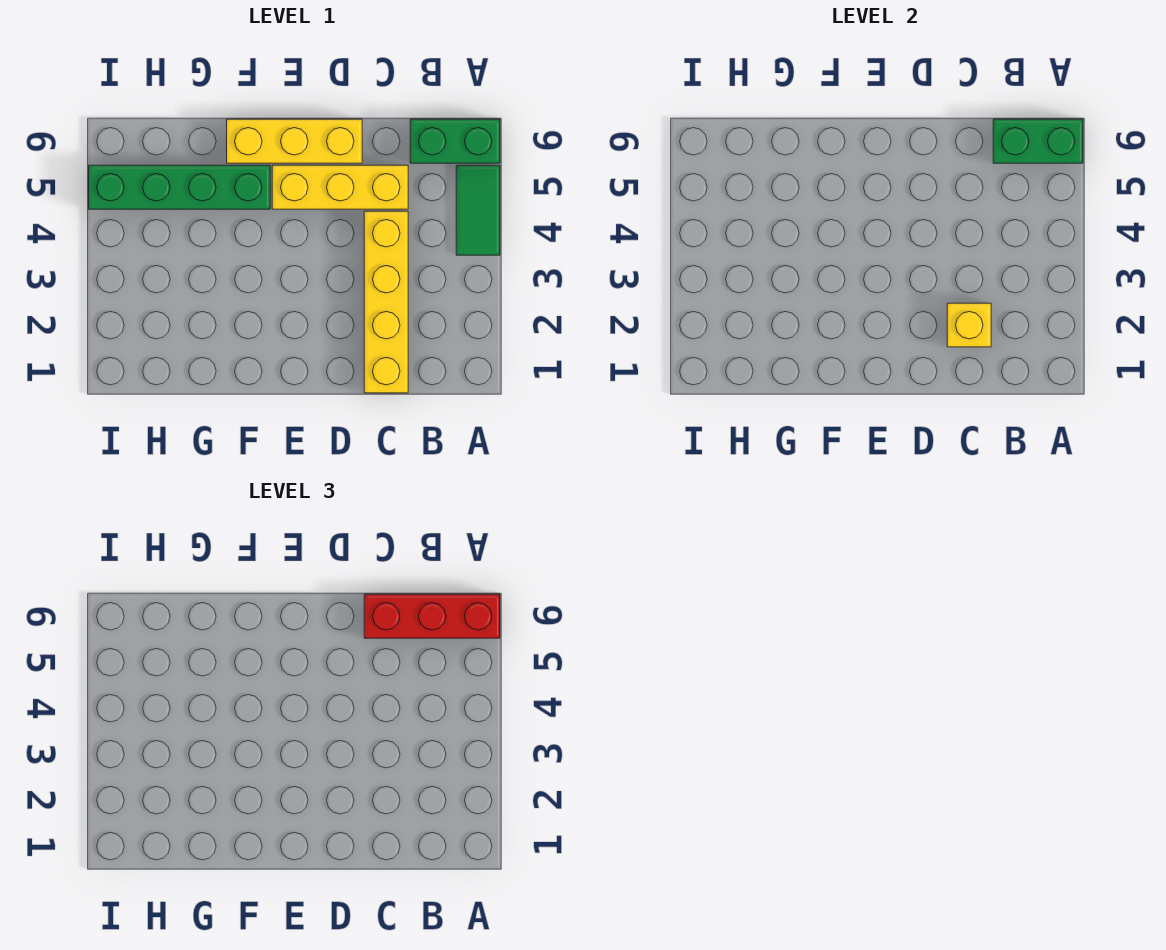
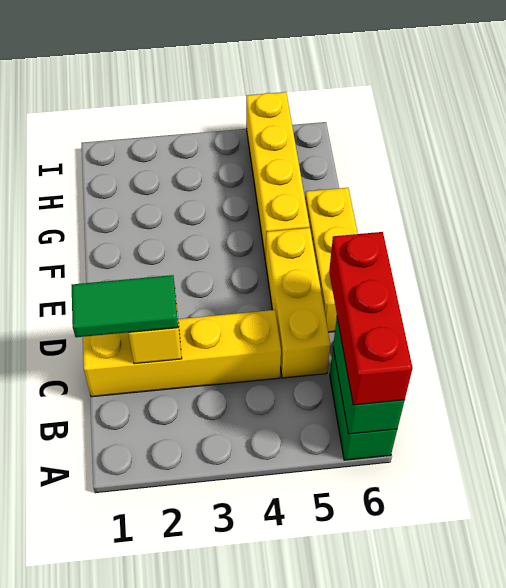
green tile A4:A5 level 1 -> green tile C1:C2 level 3
green brick F5:I5 level 1 -> yellow brick F5:I5 level 1

